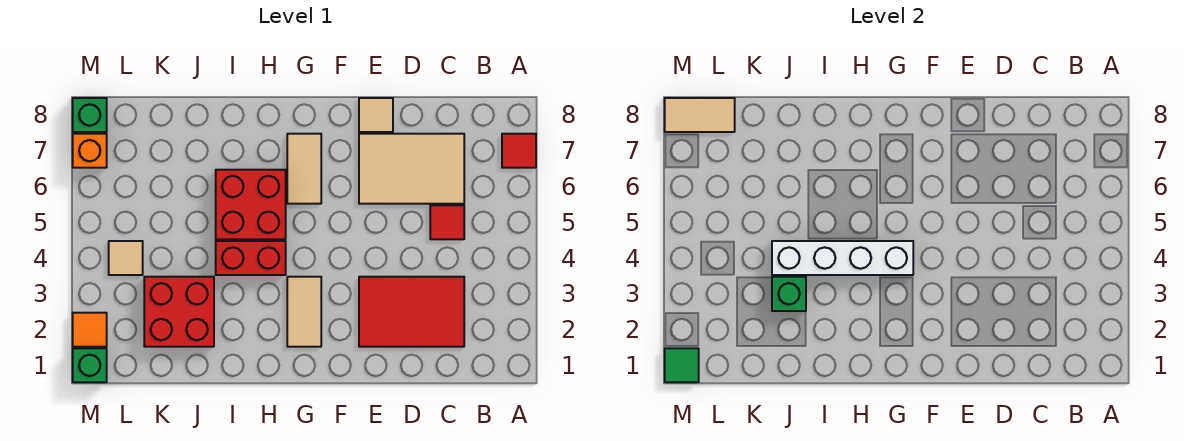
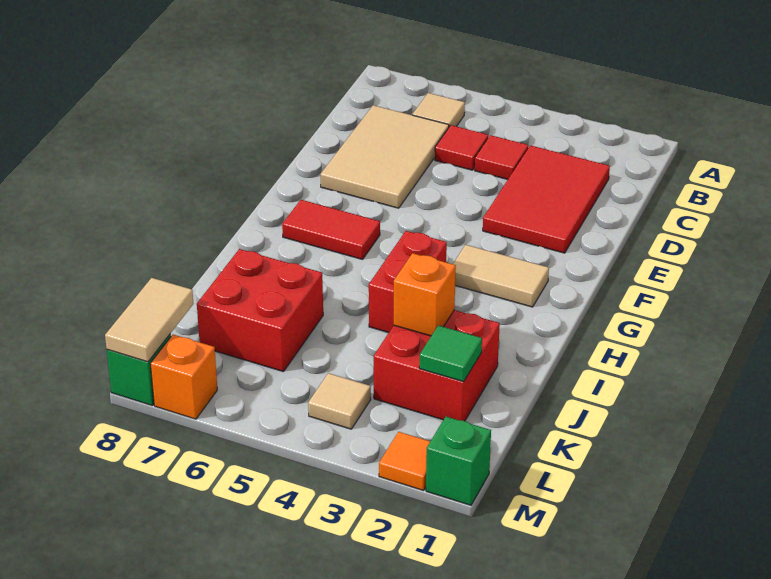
red tile A7 level 1 -> red tile C4 level 1
tan tile E8 level 1 -> tan tile B6 level 1
white brick G4:J4 level 2 -> none
tan tile G6:G7 level 1 -> red tile G6:G7 level 1
red brick H5:I6 level 1 -> red brick J6:K7 level 1
green brick J3 level 2 -> orange brick J3 level 2
green tile M1 level 2 -> green tile K2 level 2

